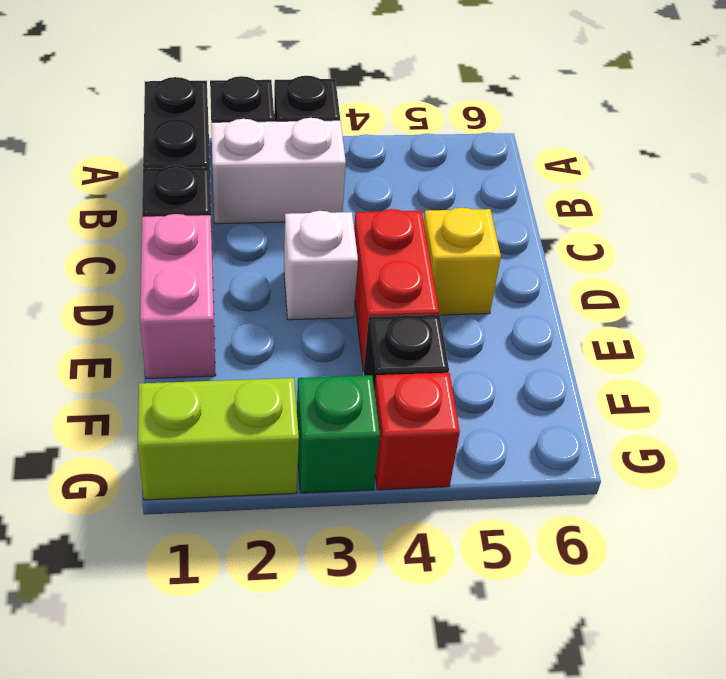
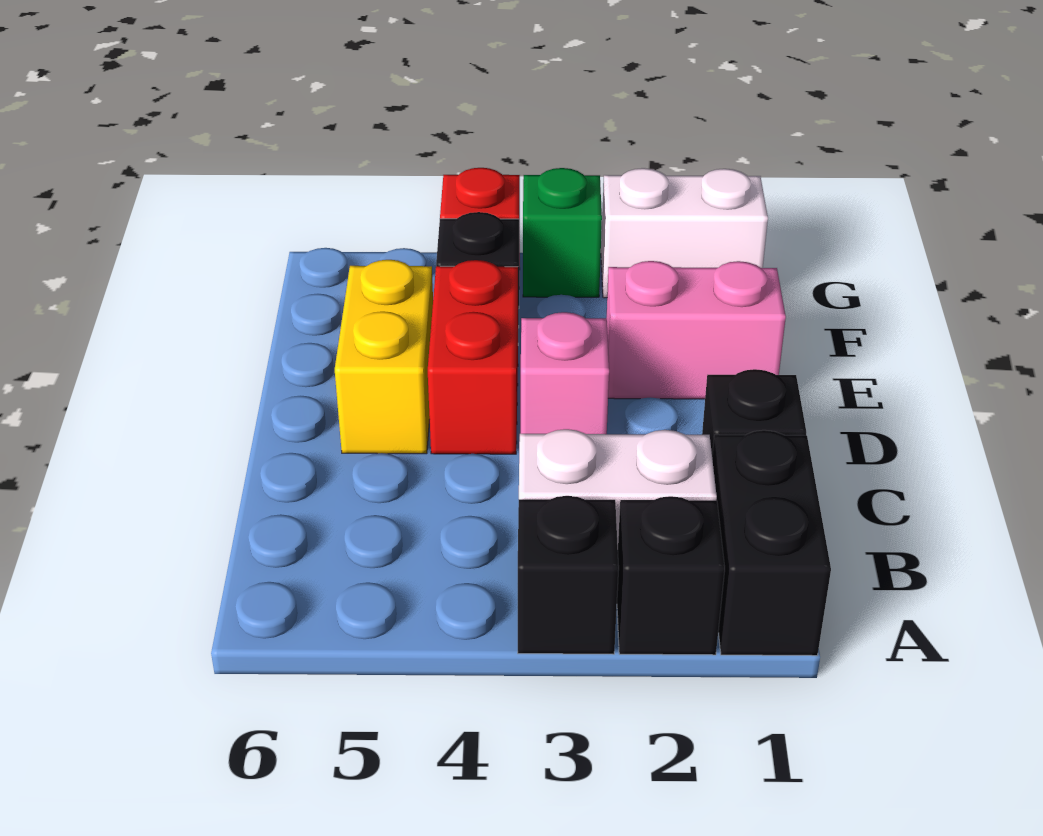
pink brick D1:E1 level 1 -> pink brick E1:E2 level 1
white brick D3 level 1 -> pink brick D3 level 1
yellow brick D5 level 1 -> yellow brick D5:E5 level 1
lime brick G1:G2 level 1 -> white brick G1:G2 level 1

